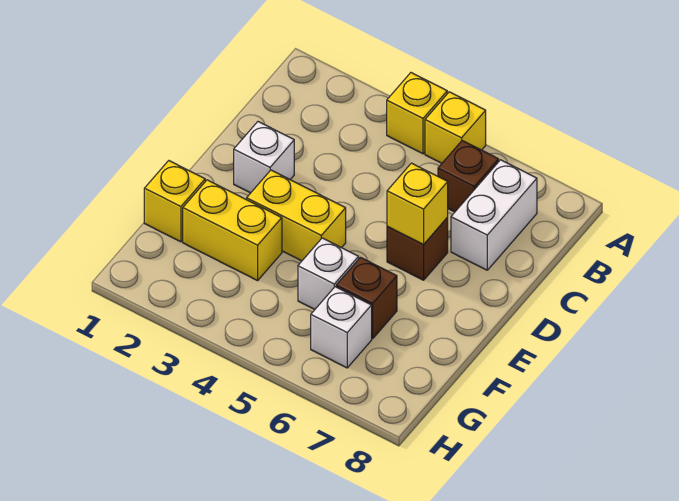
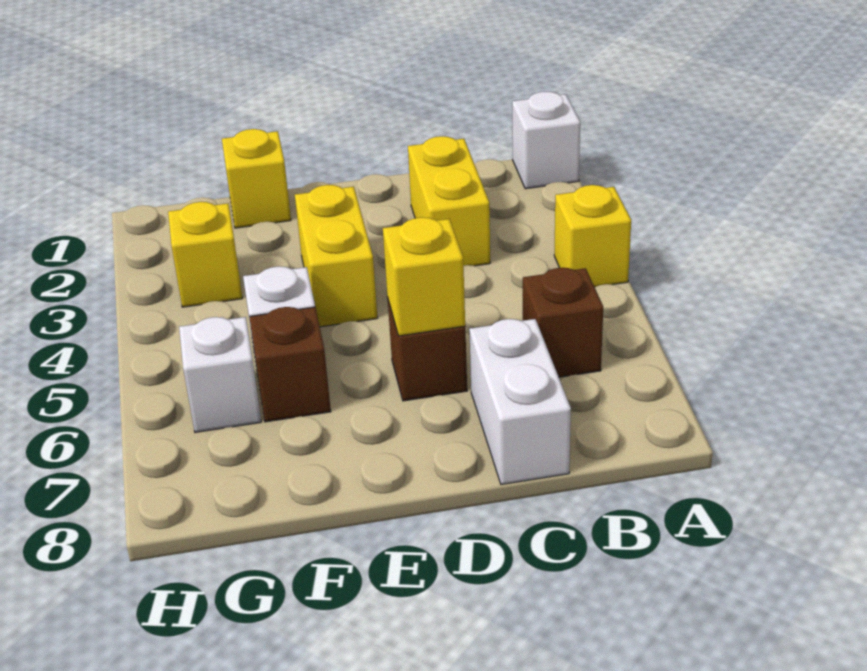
yellow brick A5 level 1 -> yellow brick G3 level 1
white brick B7:C7 level 1 -> white brick C7:C8 level 1
white brick D2 level 1 -> white brick A1 level 1
yellow brick F2:F3 level 1 -> yellow brick C2:C3 level 1

